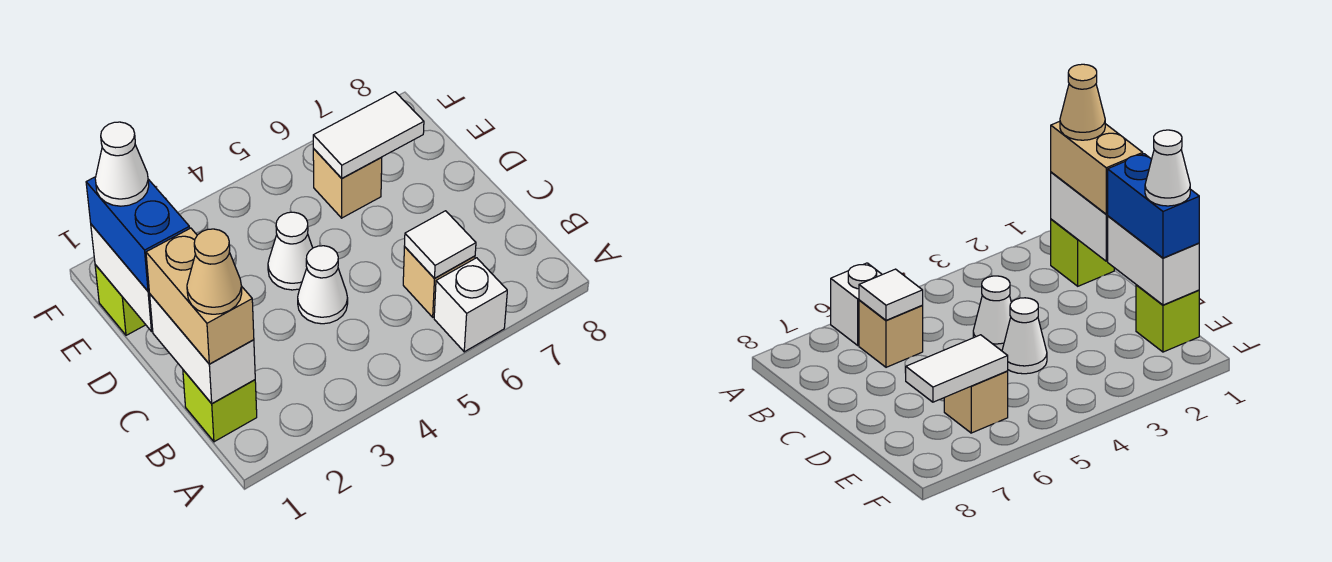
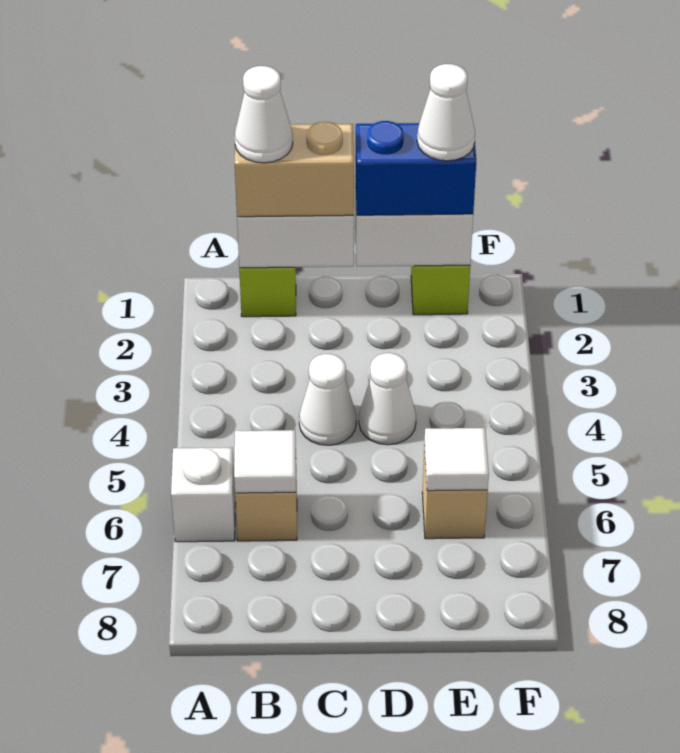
tan cone B1 level 4 -> white cone B1 level 4
white tile E6:E7 level 2 -> white tile E6 level 2

